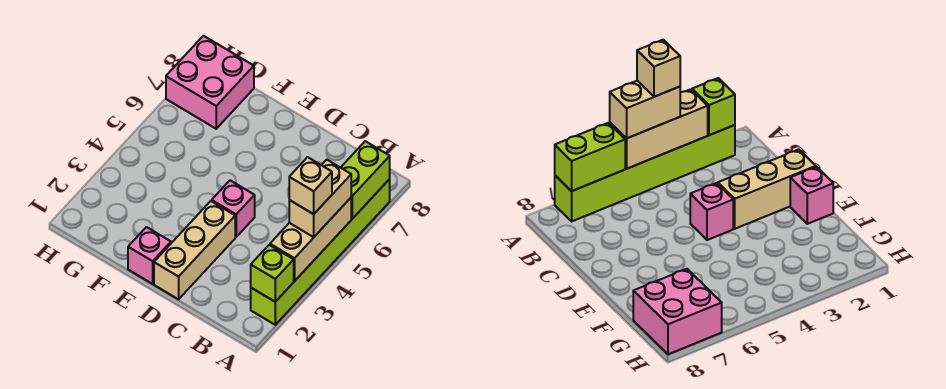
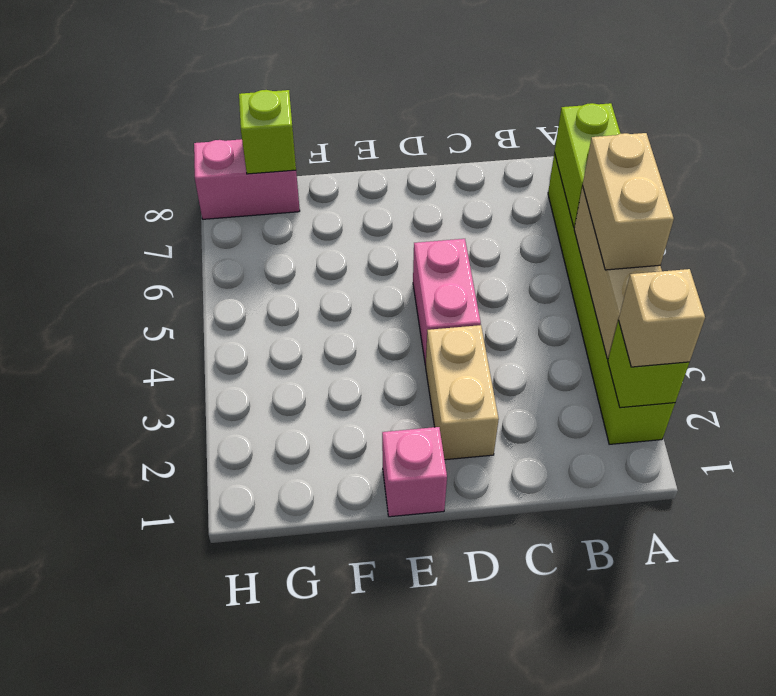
tan brick A4 level 4 -> tan brick A2 level 3
tan brick D1:D3 level 1 -> tan brick D2:D3 level 1
pink brick D4 level 1 -> pink brick D4:D5 level 1
pink brick G7:H8 level 1 -> pink brick G8:H8 level 1
none -> lime brick G8 level 2

